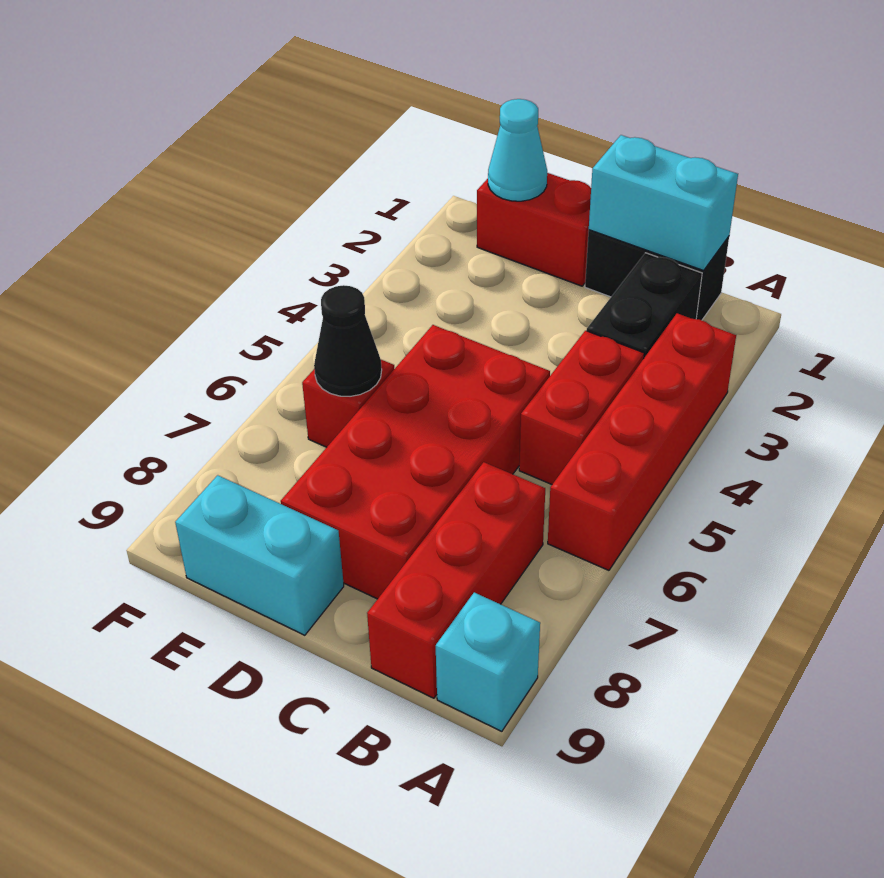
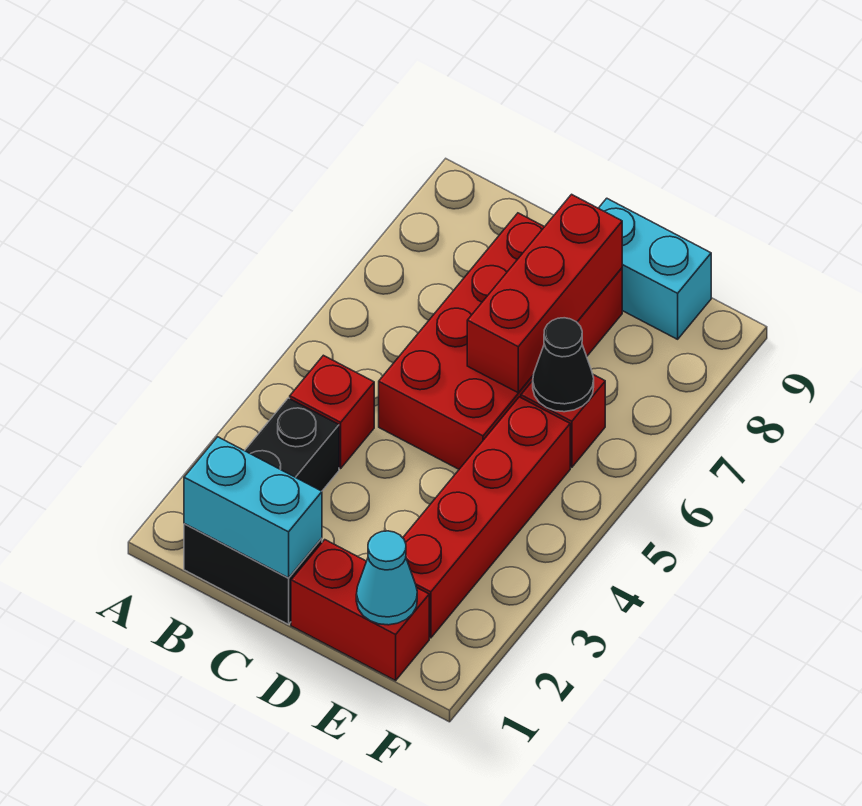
red brick A3:A6 level 1 -> red brick E2:E5 level 1
cyan brick A9 level 1 -> none
red brick B4:B5 level 1 -> red brick B4 level 1
red brick B7:B9 level 1 -> red brick D6:D8 level 2

